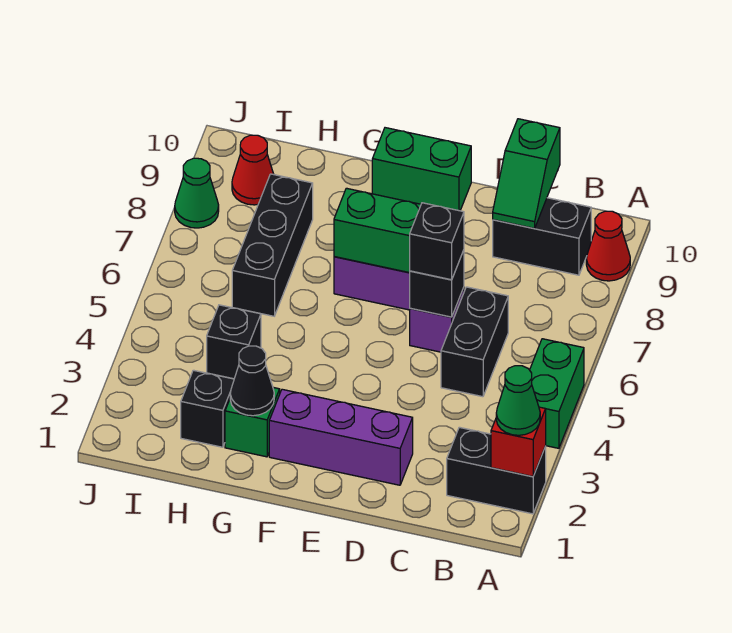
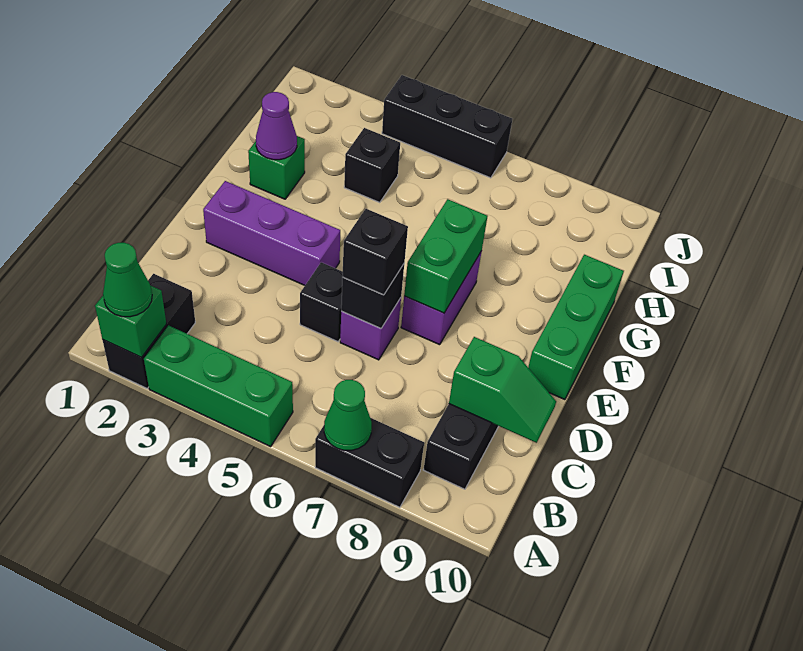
red brick A2 level 2 -> green brick A2 level 2
green brick A4:A5 level 1 -> green brick A3:A5 level 1
red cone A9 level 1 -> none
black brick C5:C6 level 1 -> black brick A7:A8 level 1
green slope C9:C10 level 2 top 10 -> green slope C9:C10 level 2 top 9
purple brick D2:F2 level 1 -> purple brick E2:E4 level 1
green brick E10:F10 level 1 -> green brick E10:G10 level 1
black cone G2 level 2 -> purple cone G2 level 2
black brick H2 level 1 -> black brick D5 level 1
black brick H6:H8 level 1 -> black brick J4:J6 level 1
red cone I9 level 1 -> none
green cone J8 level 1 -> green cone A7 level 2

